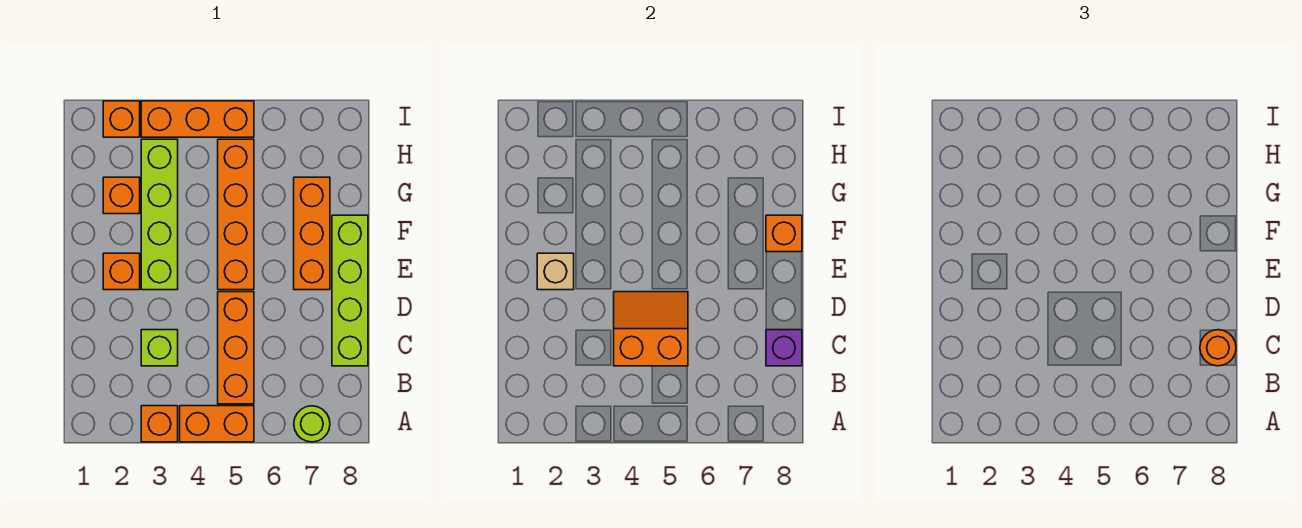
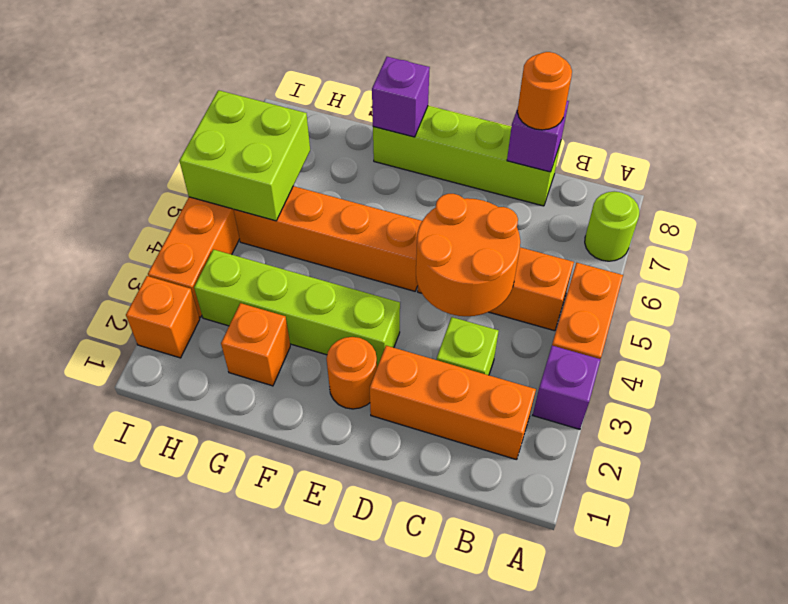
orange brick A3 level 1 -> purple brick A3 level 1
orange slope C4:D5 level 2 top C -> orange round brick C4:D5 level 2
orange brick E2 level 1 -> orange round brick E2 level 1
tan brick E2 level 2 -> none
orange brick E7:G7 level 1 -> orange brick B2:D2 level 1
orange brick F8 level 2 -> purple brick F8 level 2
none -> lime brick H5:I6 level 2

